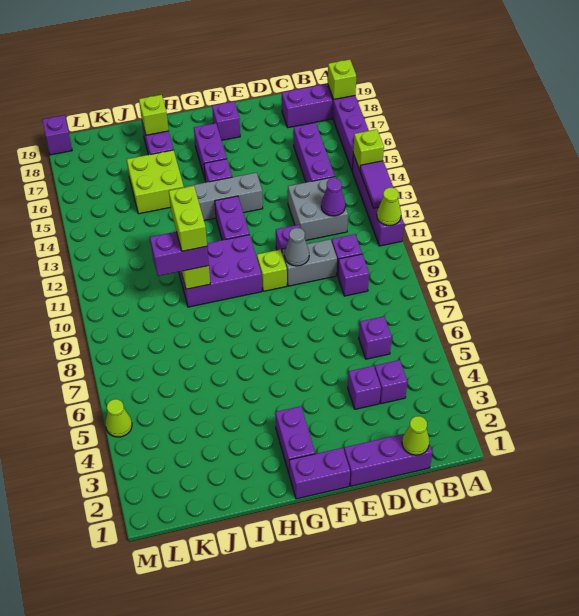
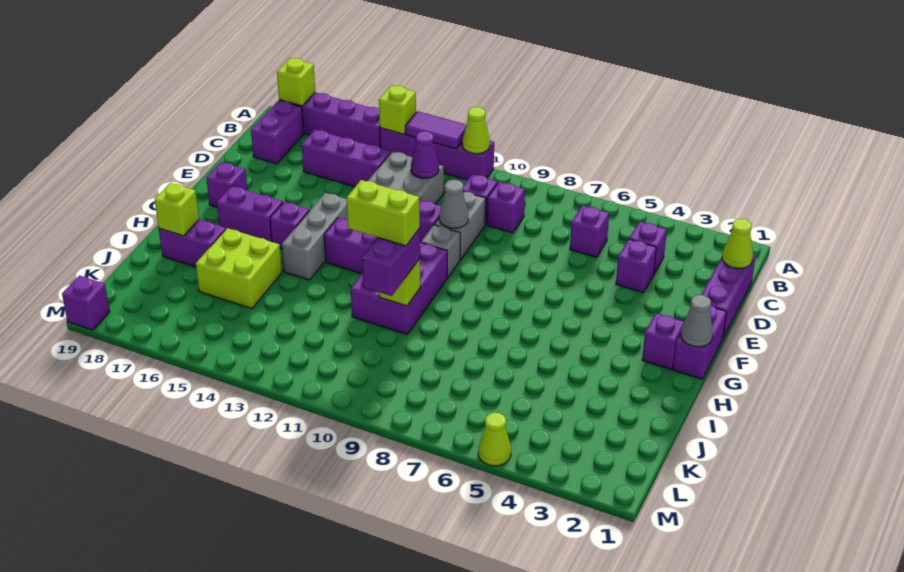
lime brick F10 level 1 -> grey brick F10 level 1
none -> grey cone G1 level 2
purple brick G2:G3 level 1 -> purple brick G2 level 1

